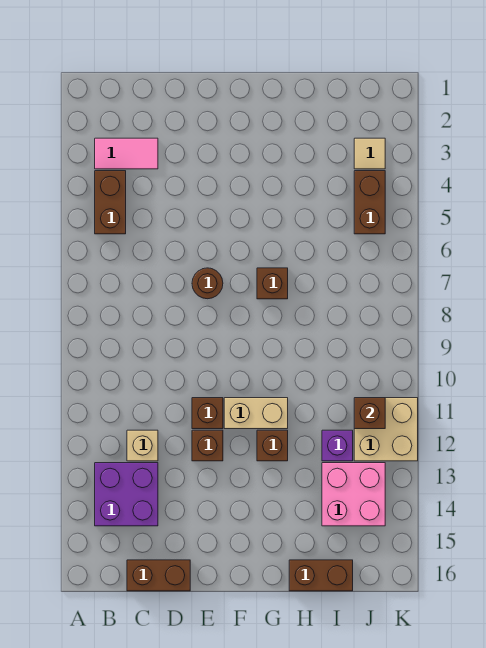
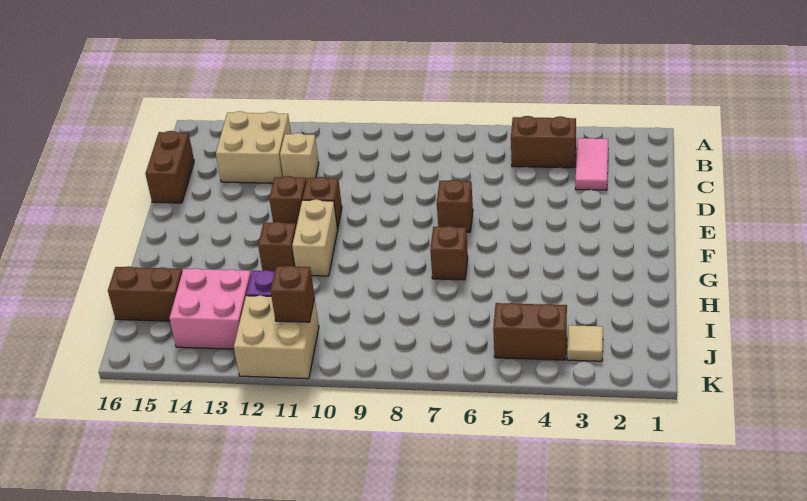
purple brick B13:C14 level 1 -> tan brick B13:C14 level 1
brown round brick E7 level 1 -> brown brick E7 level 1
brown brick H16:I16 level 1 -> brown brick I15:I16 level 1

